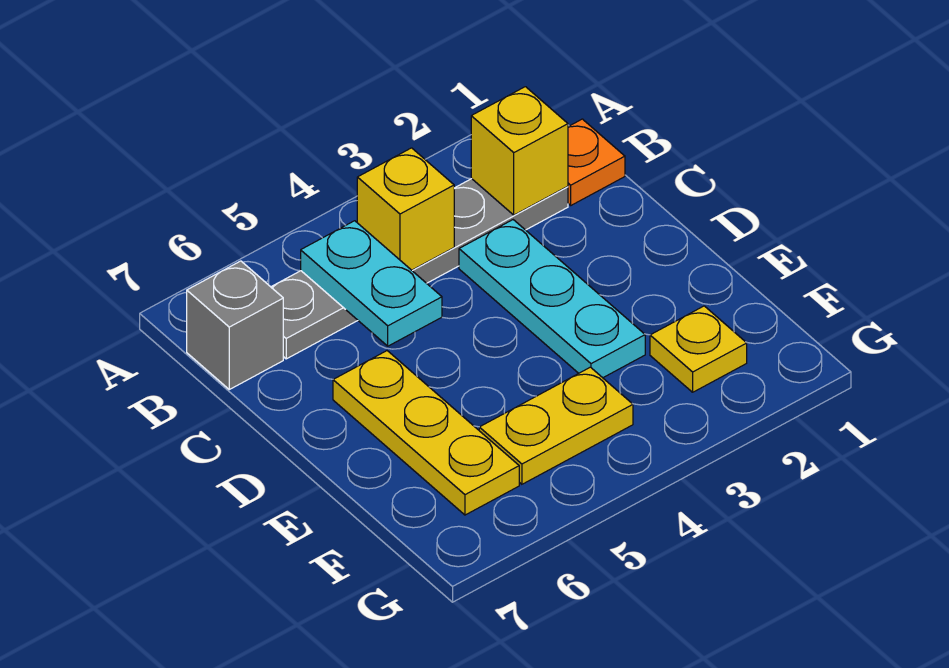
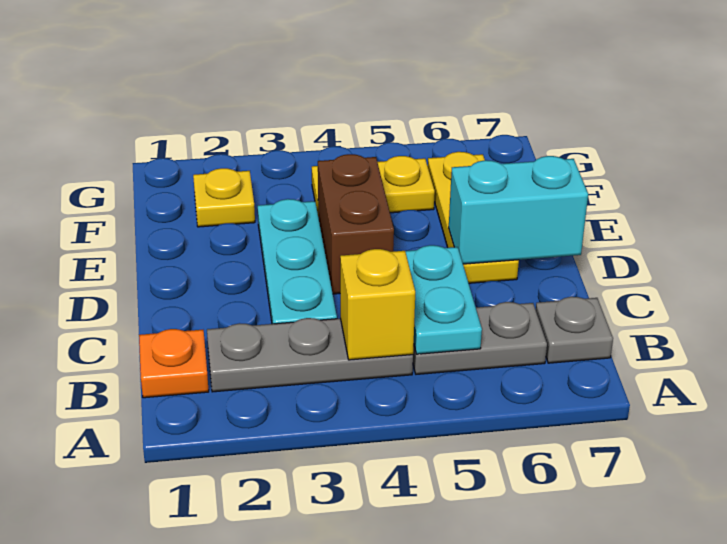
yellow brick B2 level 2 -> none
grey brick B7 level 1 -> grey plate B7 level 1
none -> brown brick D4:E4 level 1
none -> cyan brick D6:D7 level 2

